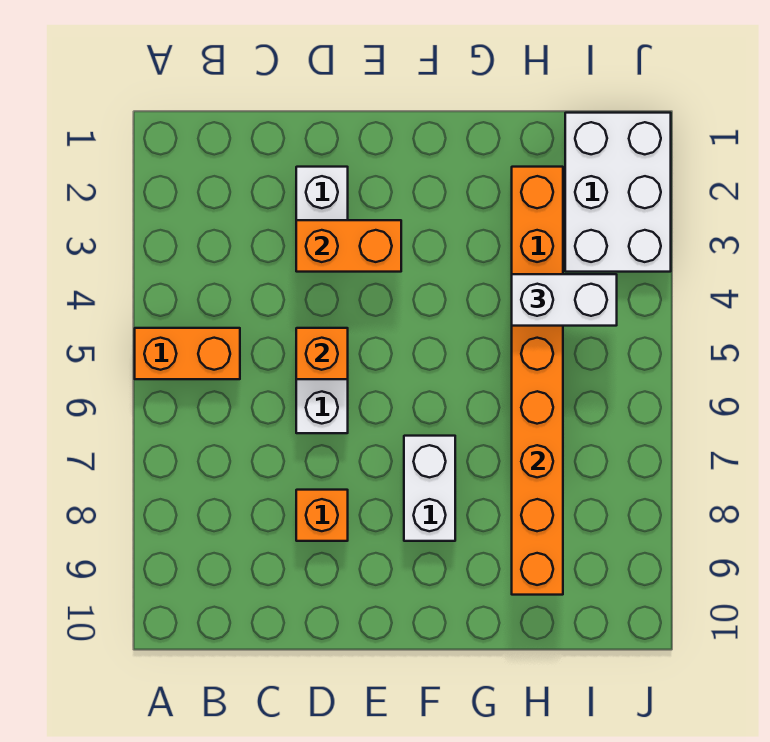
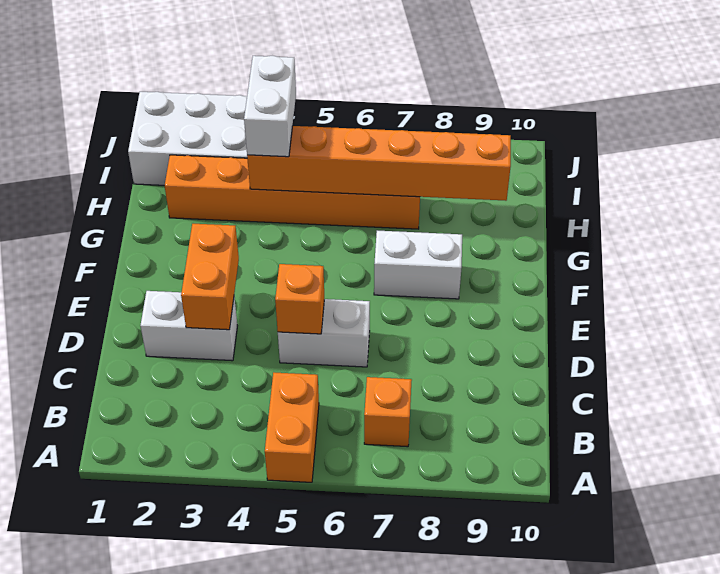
orange brick D8 level 1 -> orange brick B7 level 1

